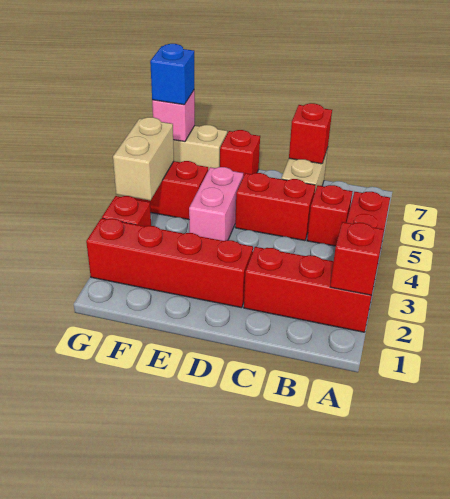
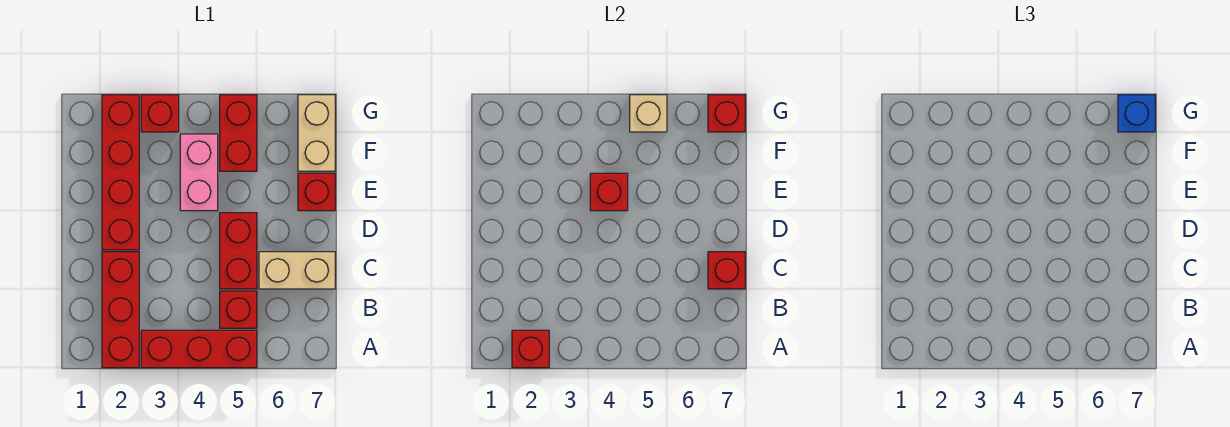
pink brick E4:E5 level 1 -> pink brick E4:F4 level 1
none -> red brick E4 level 2
tan brick G4:G5 level 2 -> tan brick G5 level 2
pink brick G7 level 2 -> red brick G7 level 2

